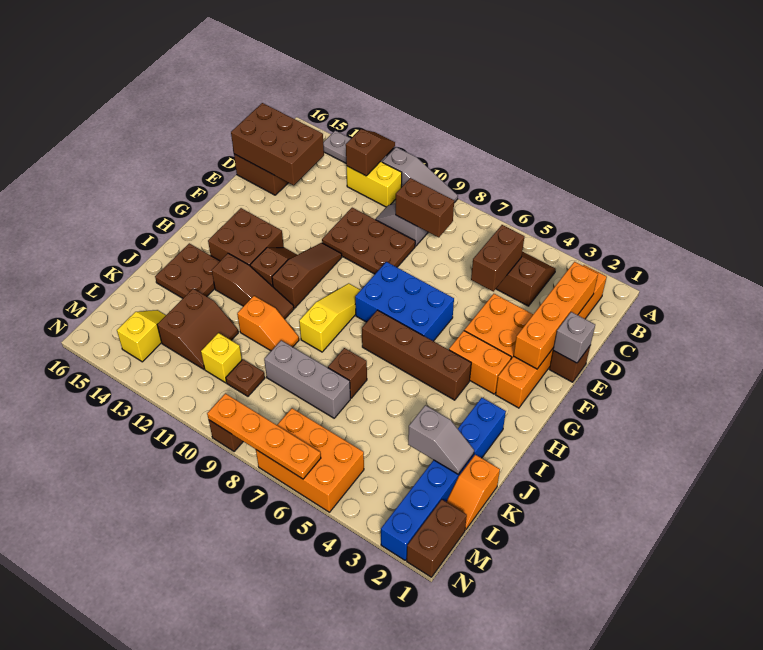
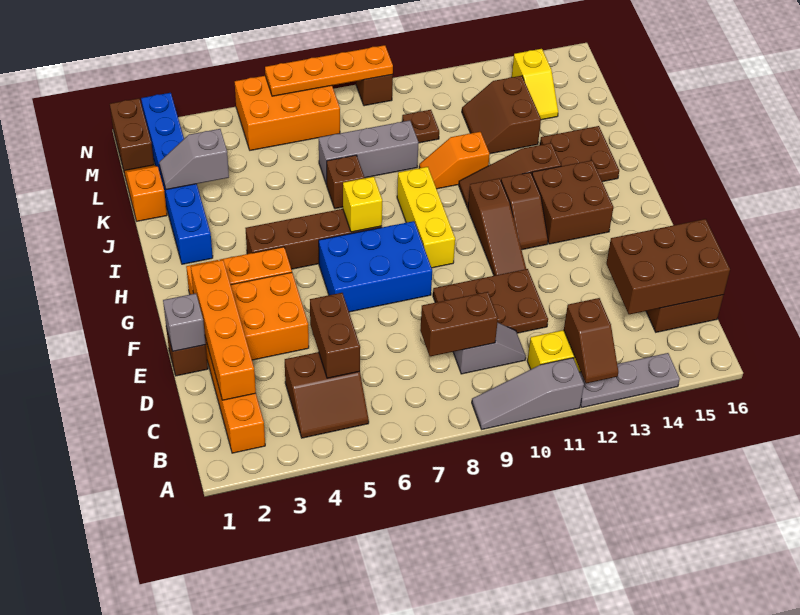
yellow slope G9:I9 level 1 top I -> yellow brick G9:I9 level 1
yellow brick L11 level 1 -> yellow brick H7 level 2

